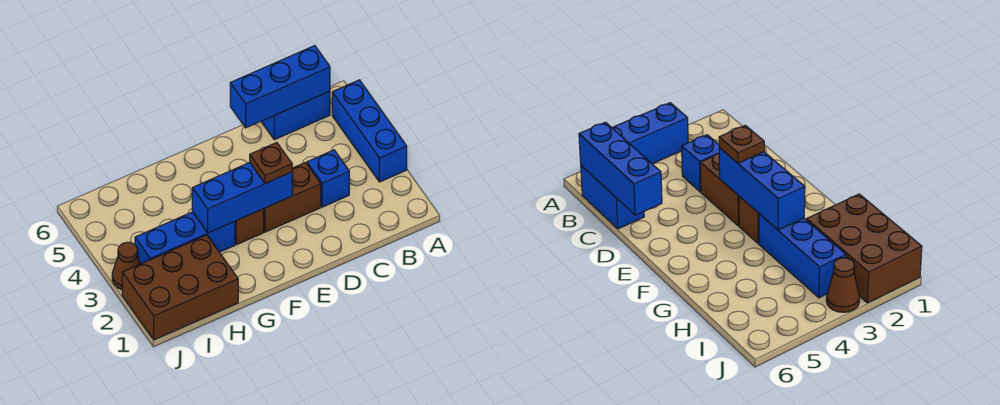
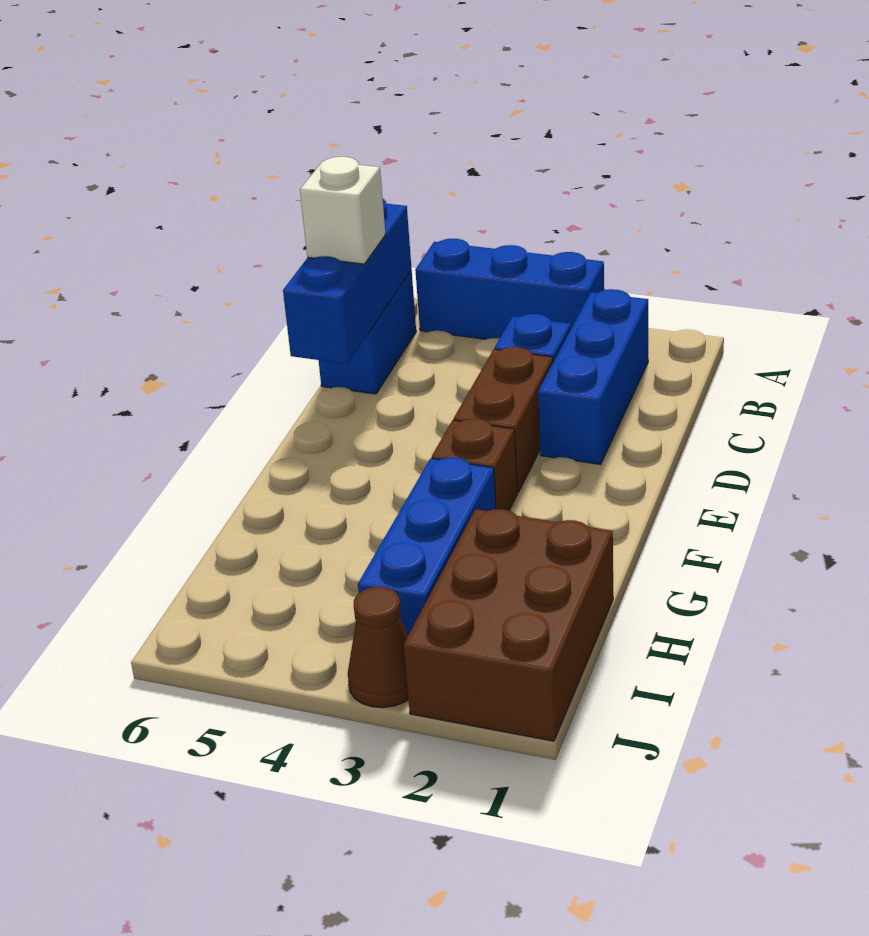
none -> white brick C6 level 3
blue brick E3:G3 level 2 -> blue brick B2:D2 level 1
brown plate E3 level 3 -> none

